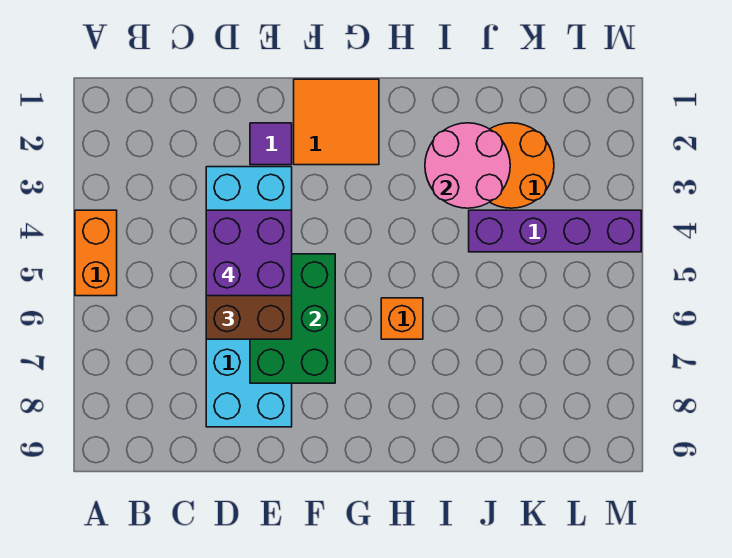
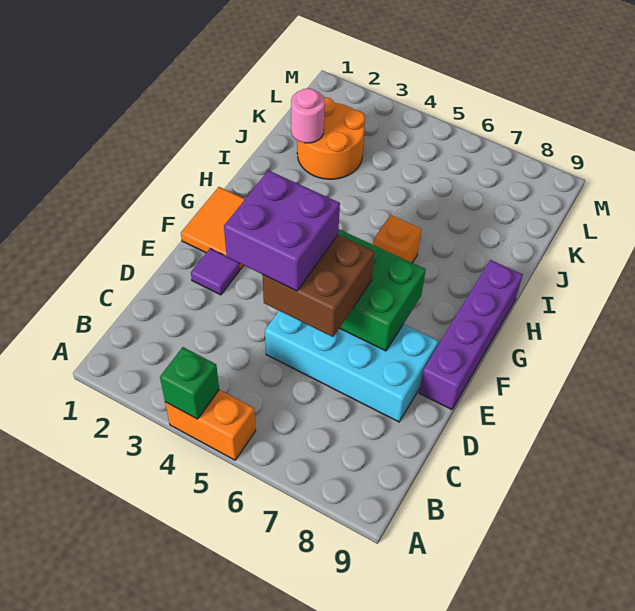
none -> green brick A4 level 2
cyan brick D3:E8 level 1 -> cyan brick D5:E8 level 1
pink round brick I2:J3 level 2 -> pink round brick J2 level 2
purple brick J4:M4 level 1 -> purple brick E9:H9 level 1

